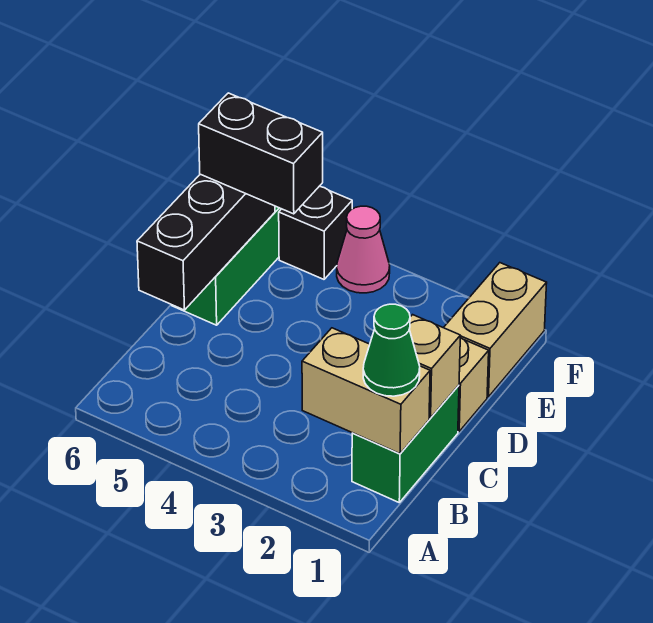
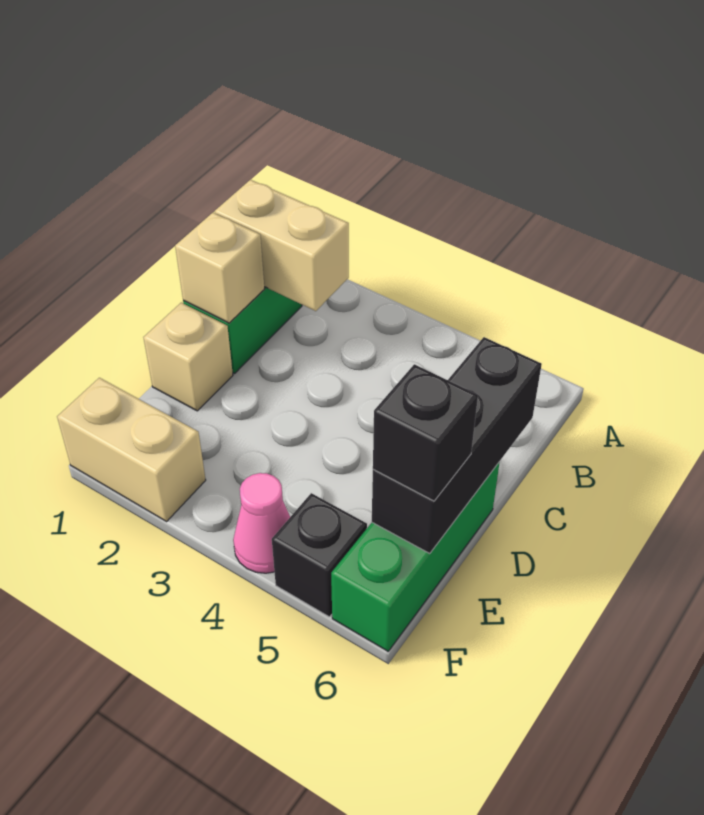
green cone B1 level 3 -> none
tan brick E1:F1 level 1 -> tan brick F1:F2 level 1
black brick E5:E6 level 3 -> black brick E6 level 3

